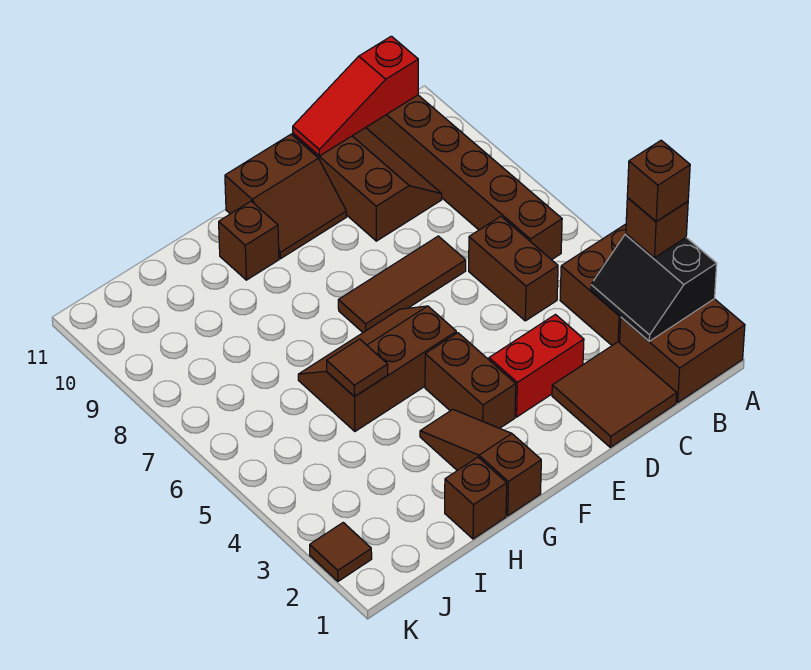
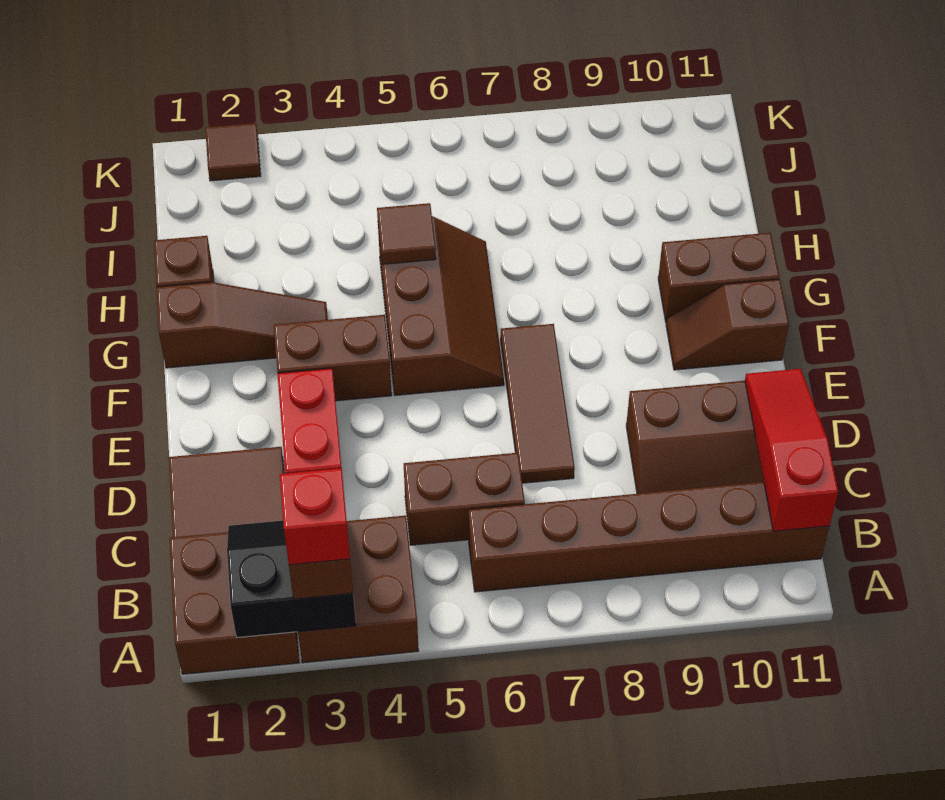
brown brick A3 level 4 -> red brick A3 level 4
brown slope E10:F11 level 1 top 11 -> brown slope F10:F11 level 1 top 11
brown brick G10 level 1 -> brown brick G10:G11 level 1

